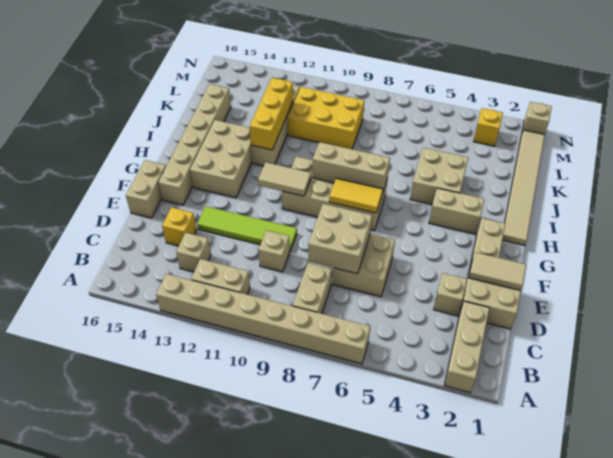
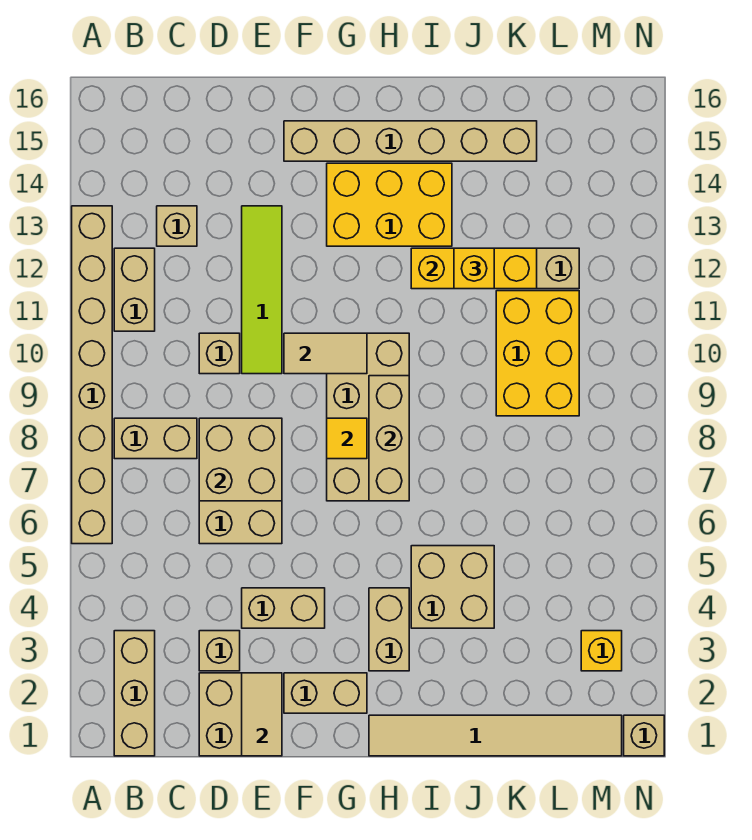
tan brick A2:C2 level 1 -> tan brick B1:B3 level 1
yellow brick D14 level 1 -> yellow brick J12 level 3
tan brick E16:F16 level 1 -> tan brick E4:F4 level 1
yellow tile G7:G8 level 2 -> yellow tile G8 level 2
tan tile G10:G11 level 2 -> tan tile F10:G10 level 2
tan brick G13:I14 level 1 -> yellow brick G13:I14 level 1

